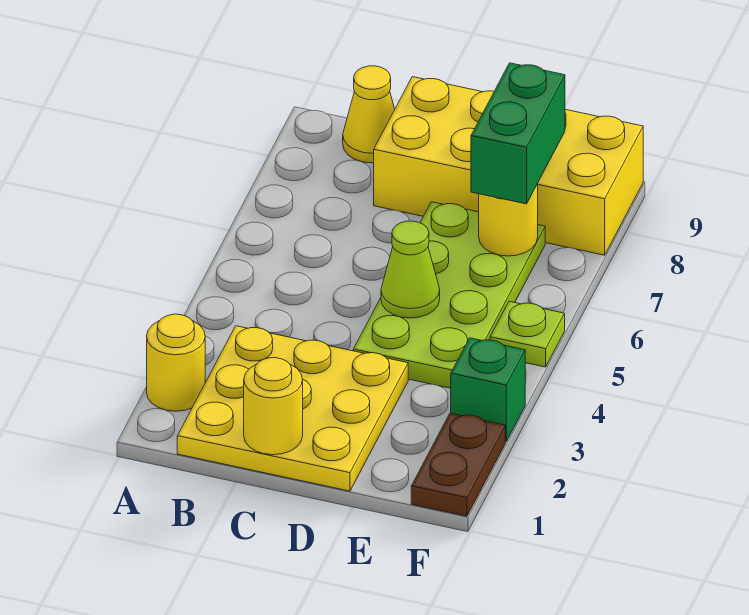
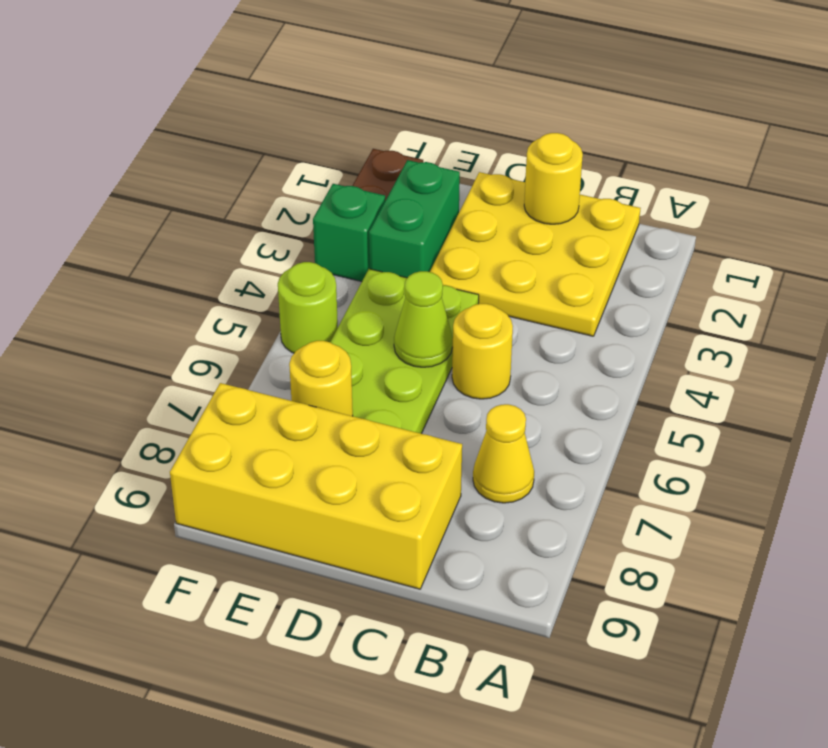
yellow round brick A2 level 1 -> yellow round brick C5 level 1
yellow cone B9 level 1 -> yellow cone B7 level 1
green brick E7:E8 level 3 -> green brick E2:E3 level 1
lime plate F5 level 1 -> lime round brick F5 level 1

